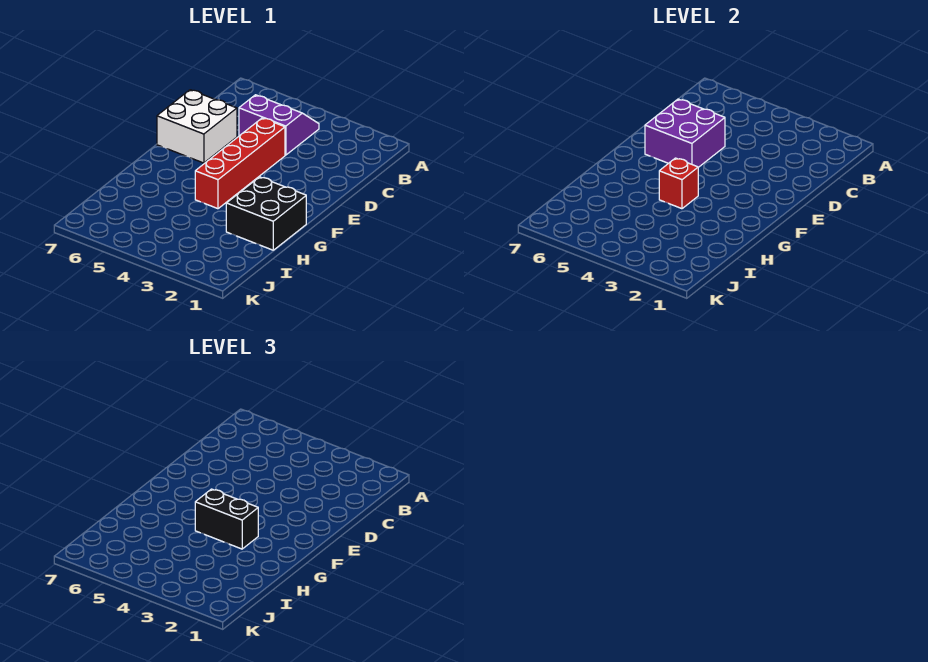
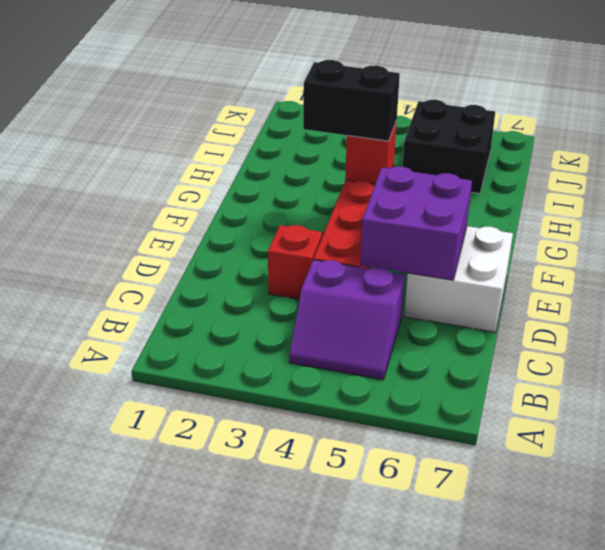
none -> red brick D3 level 1
black brick G1:H2 level 1 -> black brick I5:J6 level 1

